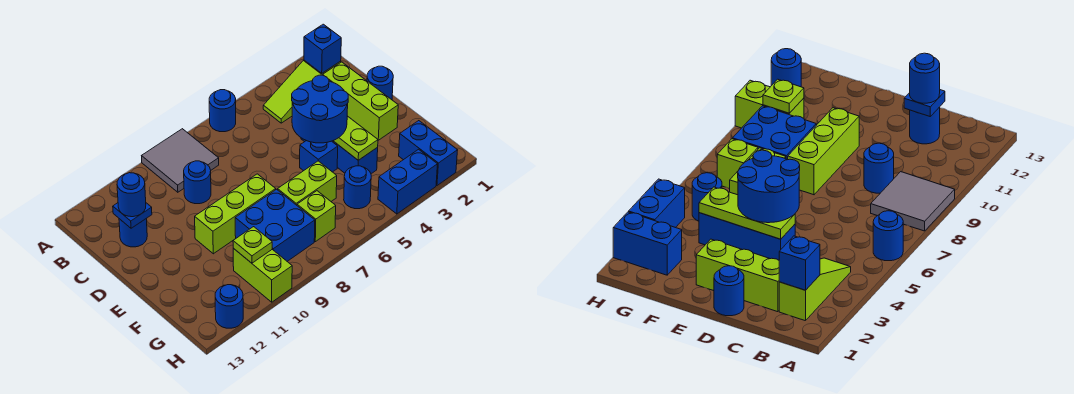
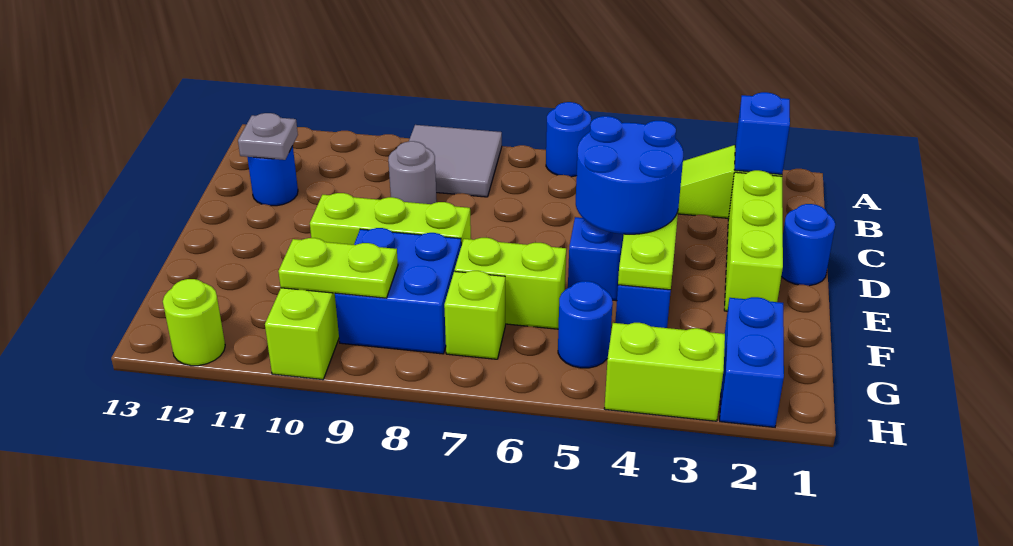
blue round brick C9 level 1 -> grey round brick C9 level 1
blue plate C12 level 2 -> grey plate C12 level 2
blue round brick C12 level 3 -> none
lime plate G10 level 2 -> lime plate G9:G10 level 2
blue brick H3:H4 level 1 -> lime brick H3:H4 level 1
blue round brick H12 level 1 -> lime round brick H12 level 1

